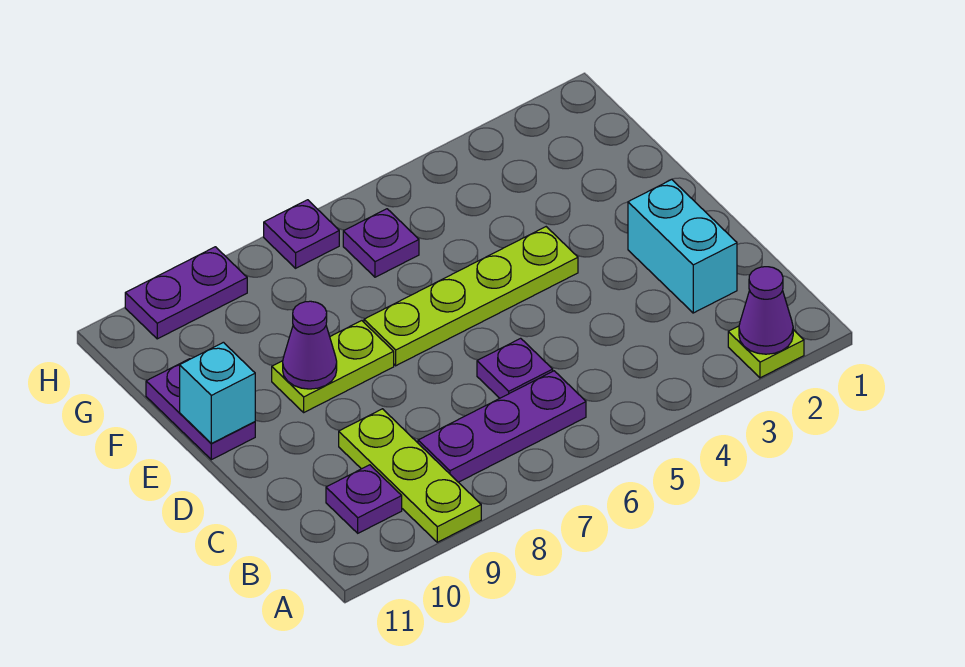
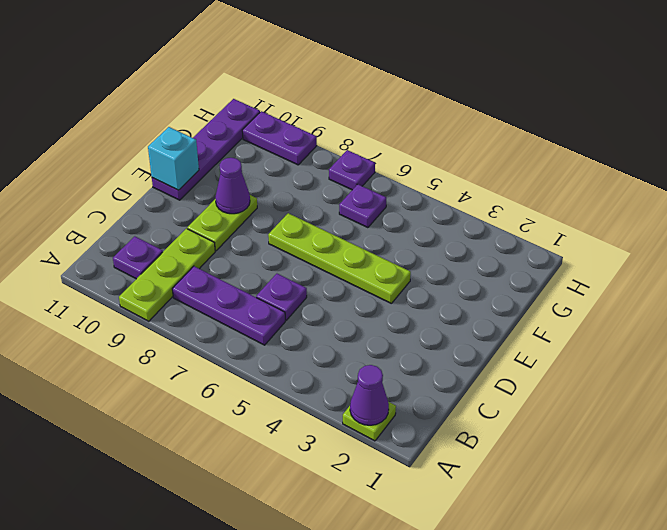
cyan brick C2:D2 level 1 -> none
lime plate E8:E9 level 1 -> lime plate D9:E9 level 1
purple plate E11:F11 level 1 -> purple plate E11:H11 level 1

